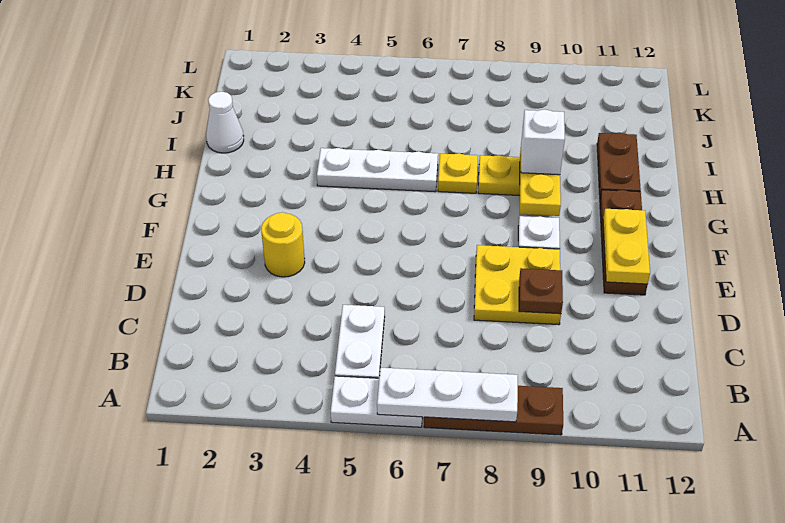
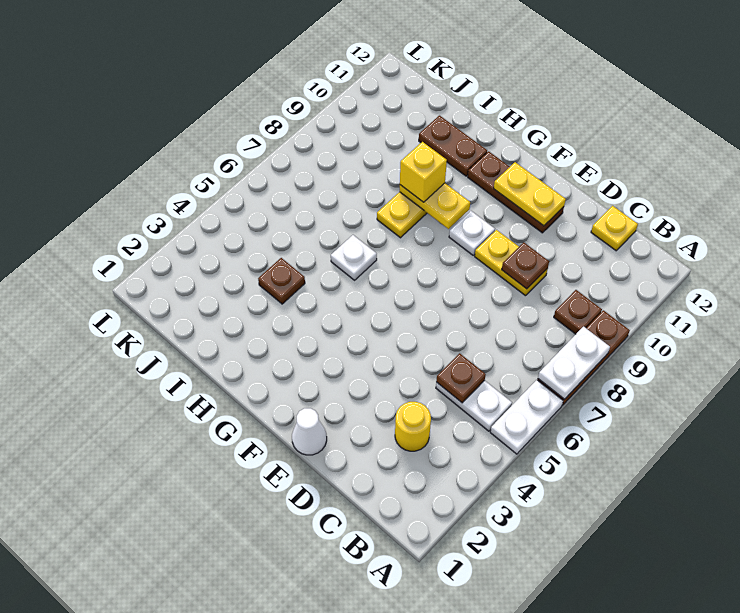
white plate A6:A8 level 2 -> white plate A7:A8 level 2
none -> brown plate B9 level 1
none -> brown plate C5 level 2
yellow plate D8:E9 level 1 -> yellow plate D9:E9 level 1
yellow round brick E3 level 1 -> yellow round brick C3 level 1
white plate H4:H6 level 1 -> white plate H6 level 1
yellow plate H7 level 1 -> yellow plate C12 level 1
white brick H9 level 3 -> yellow brick H9 level 3
white cone I1 level 1 -> white cone E1 level 1
none -> brown plate I4 level 1

